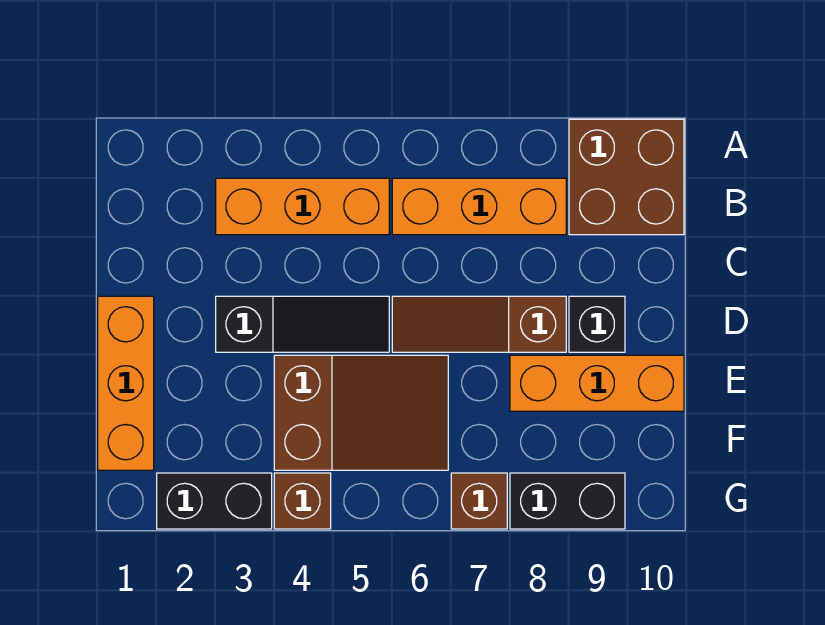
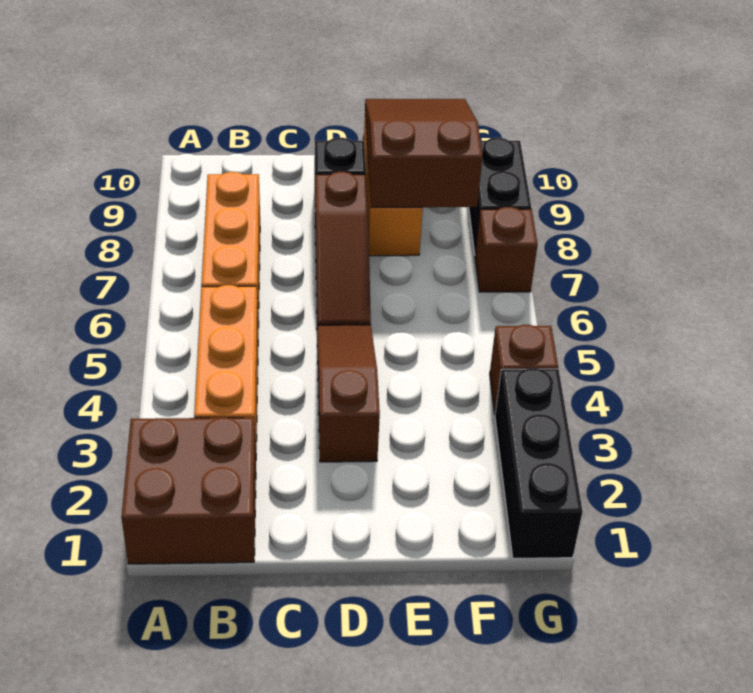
brown brick A9:B10 level 1 -> brown brick A1:B2 level 1
orange brick D1:F1 level 1 -> none
black slope D3:D5 level 1 top 3 -> brown slope D3:D5 level 1 top 3
brown slope E4:F6 level 1 top 4 -> brown slope E8:F10 level 2 top 8
black brick G2:G3 level 1 -> black brick G1:G3 level 1

